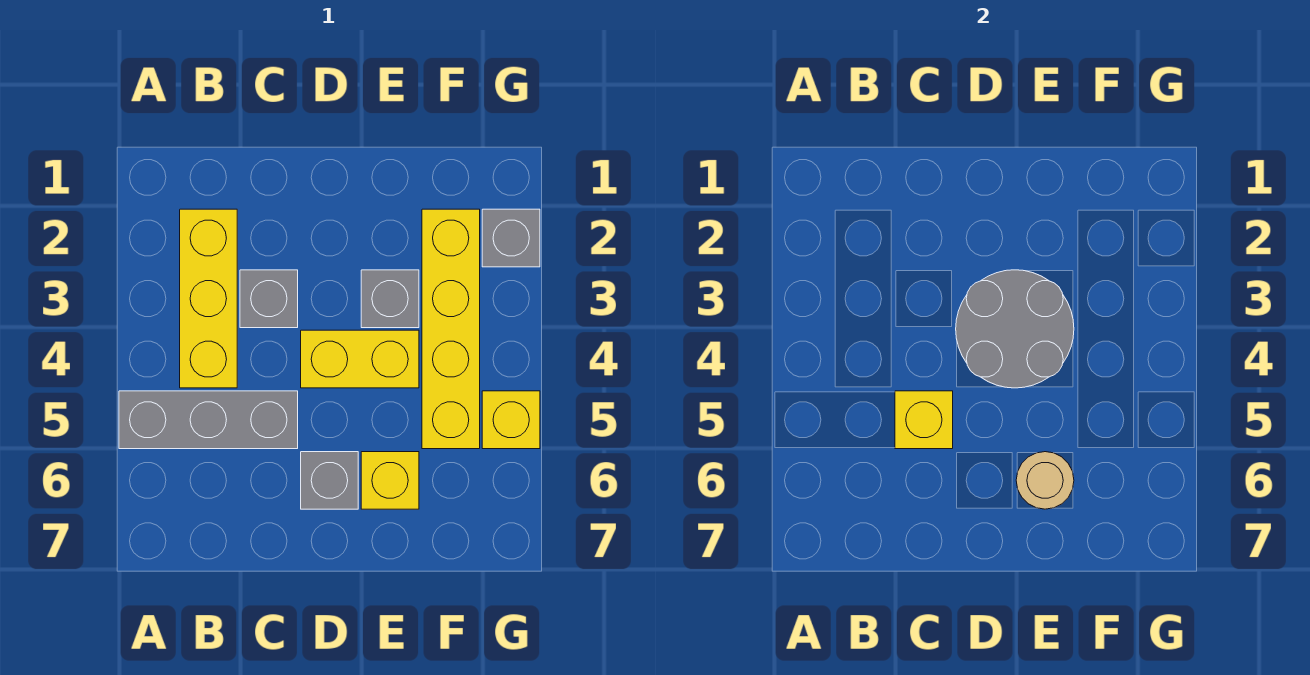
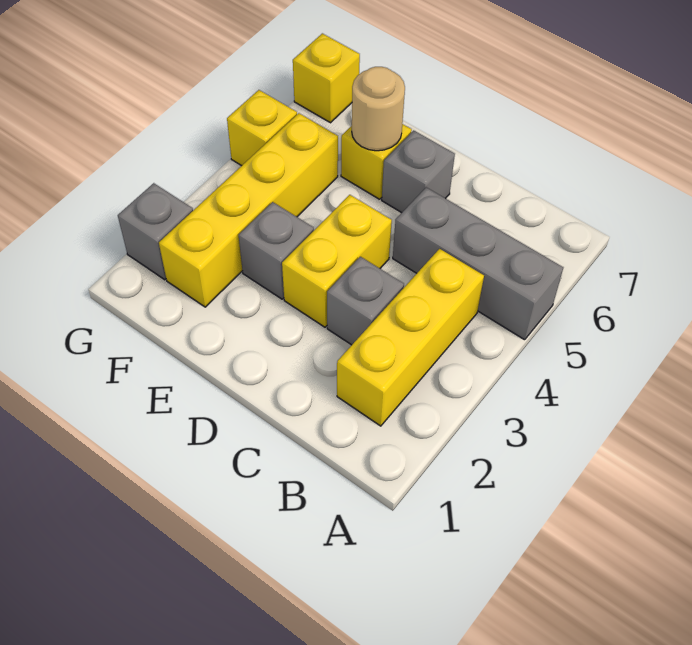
yellow brick C5 level 2 -> yellow brick G7 level 1
grey round brick D3:E4 level 2 -> none
yellow brick D4:E4 level 1 -> yellow brick D3:D4 level 1

